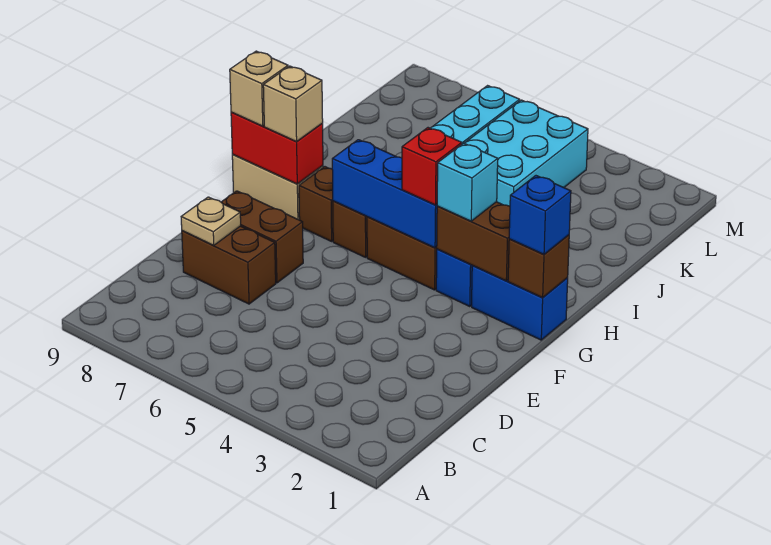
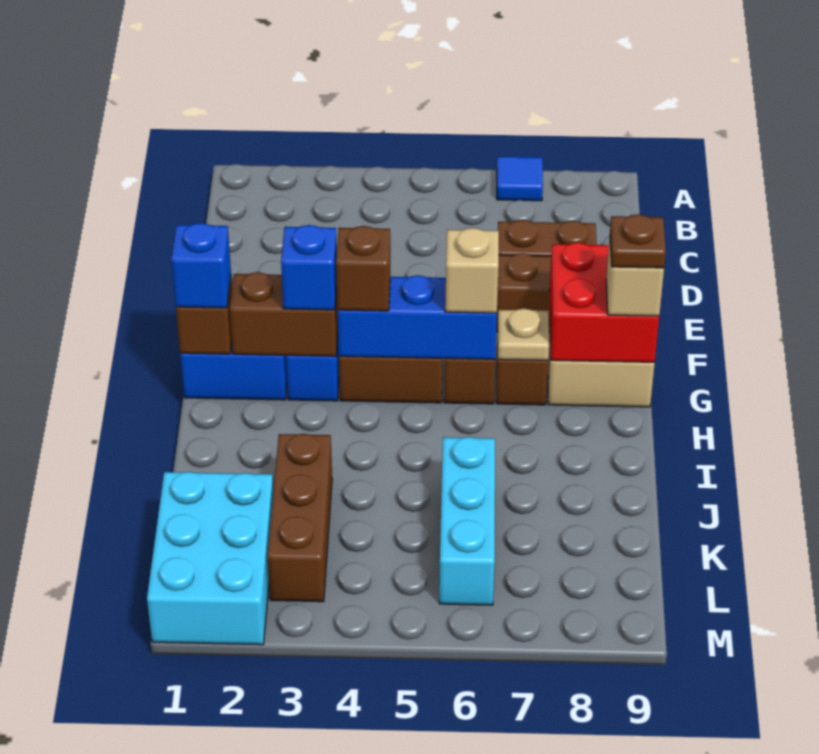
none -> blue tile A7 level 1
tan plate D8 level 2 -> tan plate G7 level 2
cyan brick G3 level 3 -> blue brick G3 level 3
red brick G4 level 3 -> brown brick G4 level 3
red brick G8:G9 level 2 -> red brick F8:G9 level 2
tan brick G8 level 3 -> tan brick G6 level 3
none -> brown plate G9 level 4
none -> brown brick J3:L3 level 1
cyan brick J4:L5 level 1 -> cyan brick K1:M2 level 1

